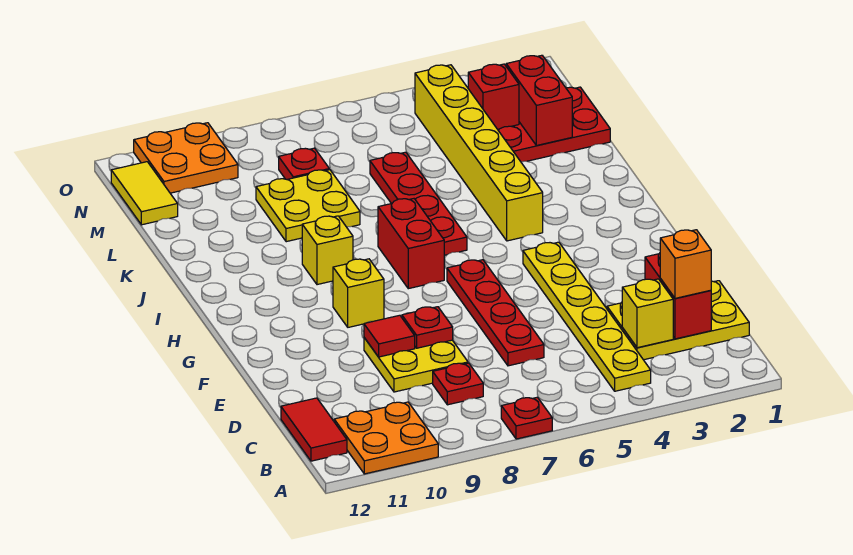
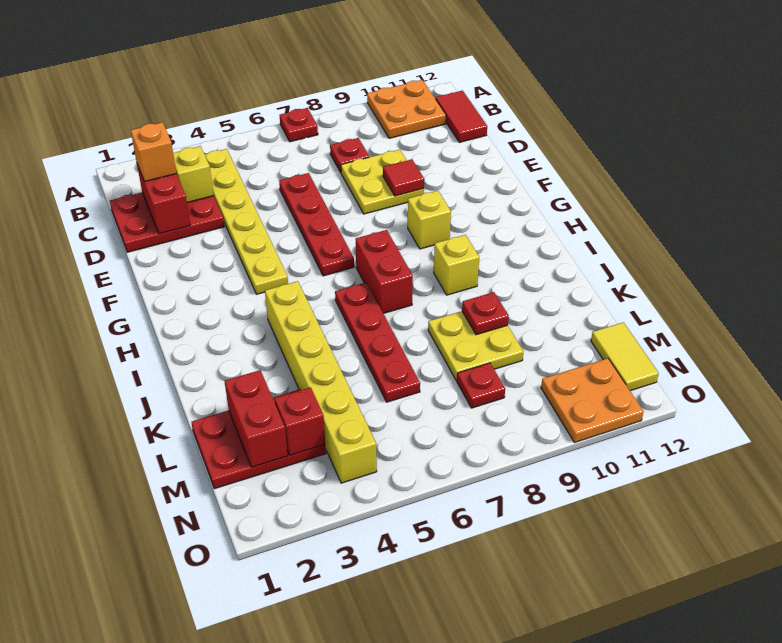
yellow plate C1:D3 level 1 -> red plate C1:D3 level 1
red plate E8 level 2 -> red plate K9 level 2

